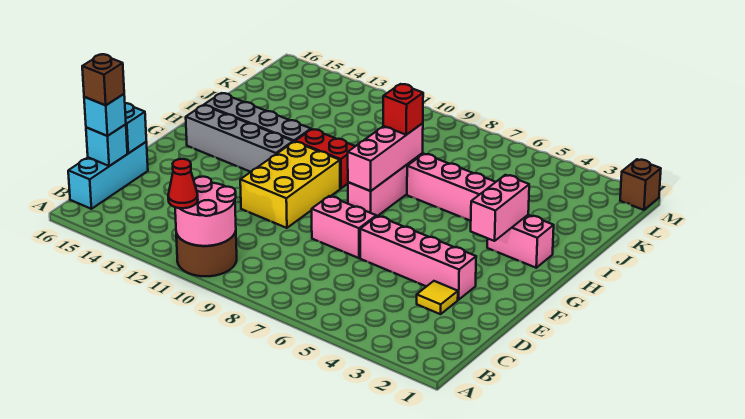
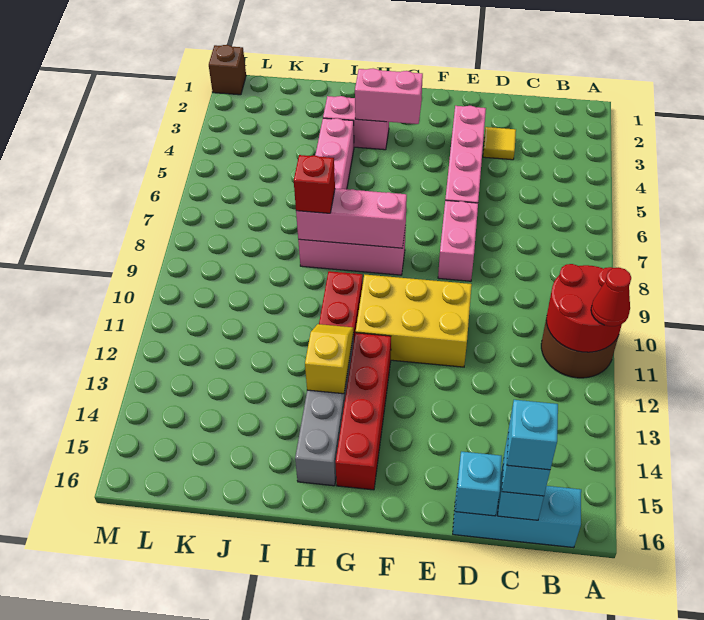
pink round brick A10:B11 level 2 -> red round brick A10:B11 level 2
brown brick C16 level 4 -> cyan brick C16 level 4
grey brick G12:G15 level 1 -> red brick G12:G15 level 1
pink brick H2:H3 level 1 -> pink brick H3:I3 level 1
none -> yellow slope H12:H13 level 2 top 13

